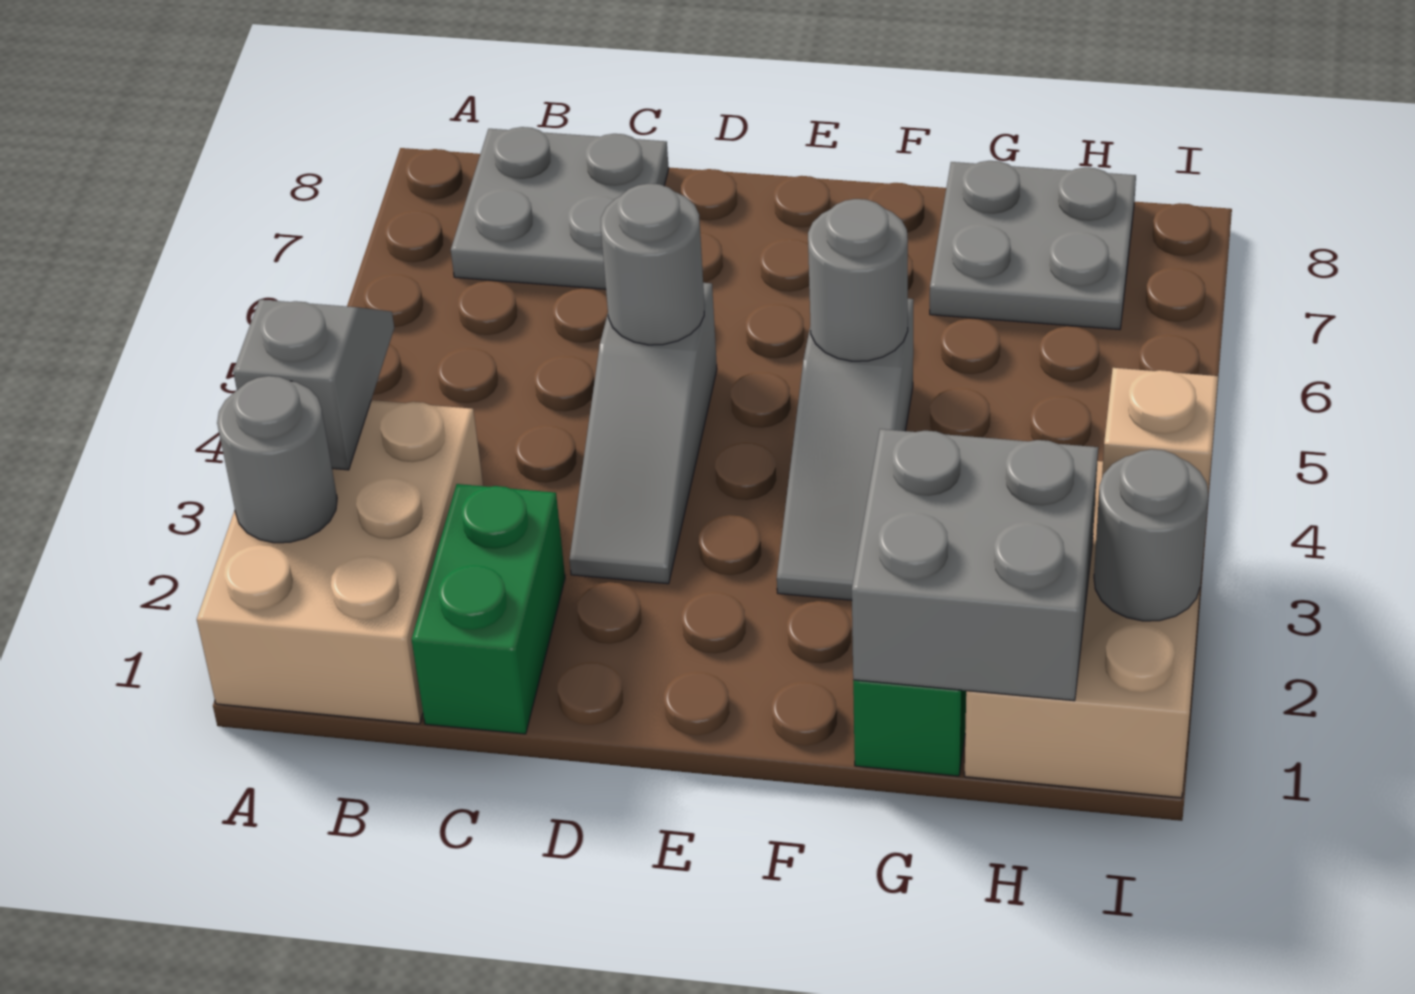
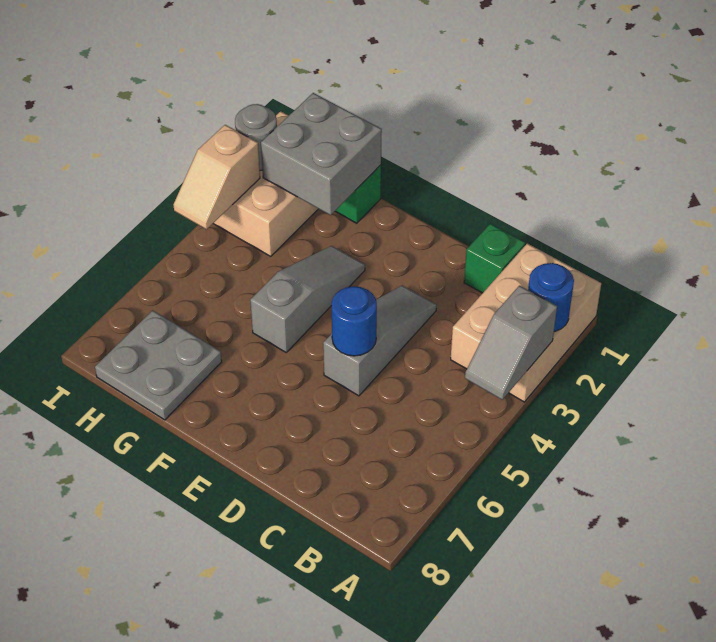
grey round brick A2 level 2 -> blue round brick A2 level 2
grey plate B7:C8 level 1 -> none
green brick C1:C2 level 1 -> green brick C1 level 1
grey round brick D5 level 2 -> blue round brick D5 level 2
grey round brick F5 level 2 -> none

